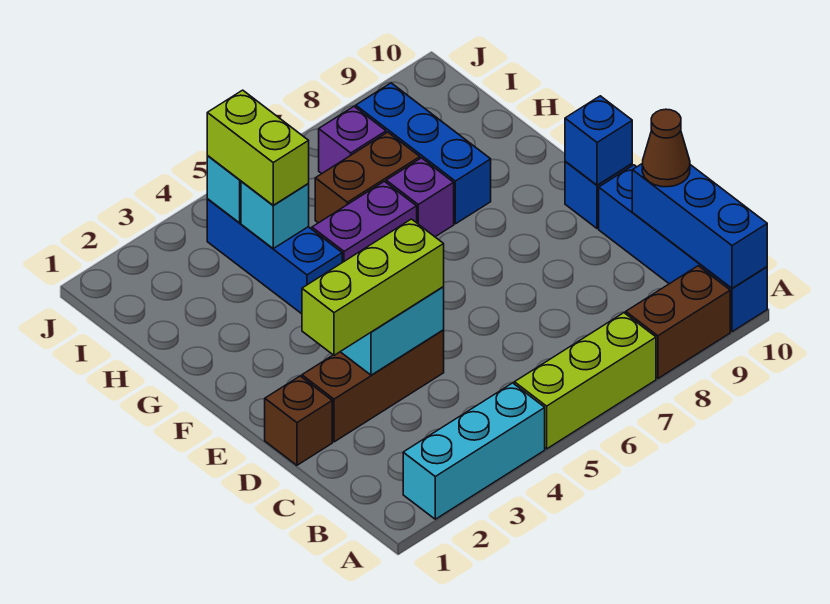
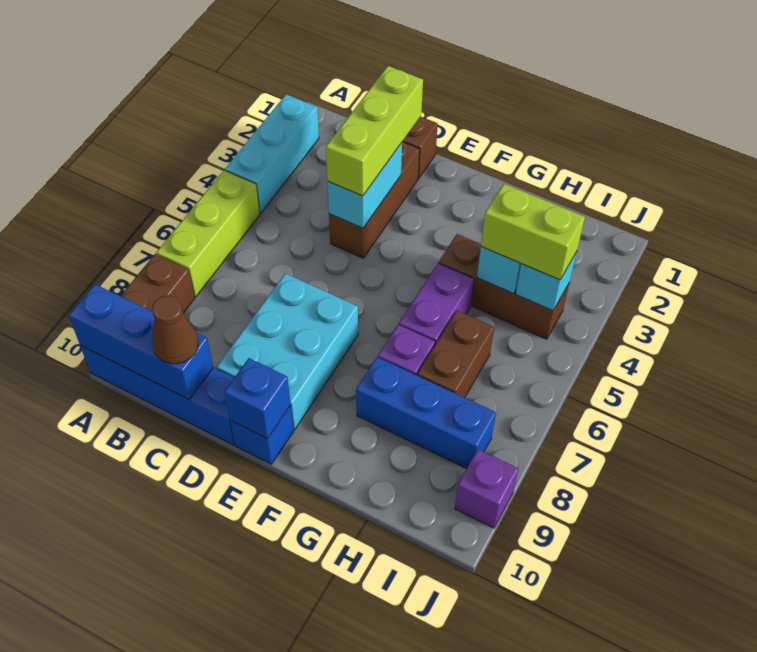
none -> cyan brick D7:E9 level 1
blue brick G4:I4 level 1 -> brown brick G4:I4 level 1
purple brick I7 level 1 -> purple brick J9 level 1

